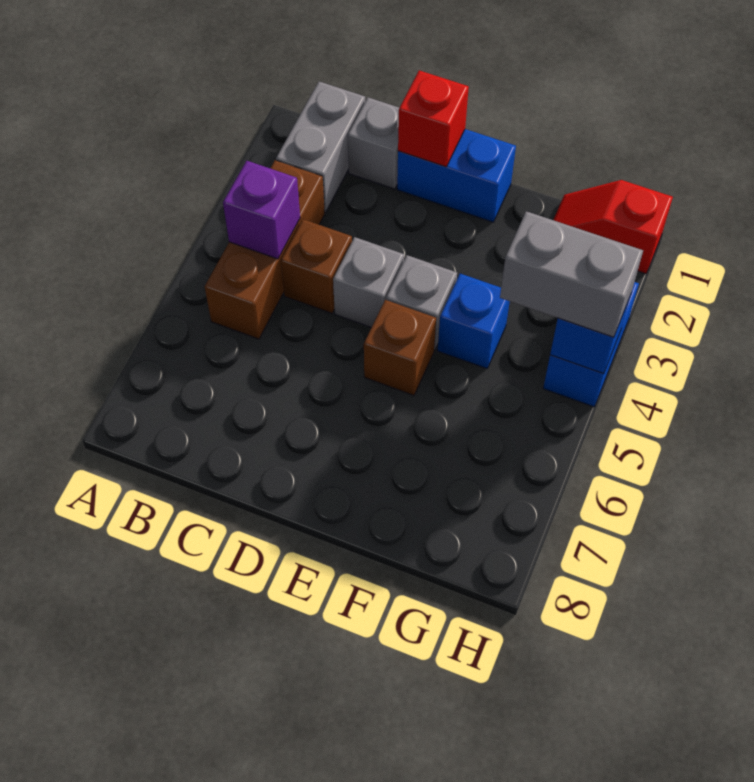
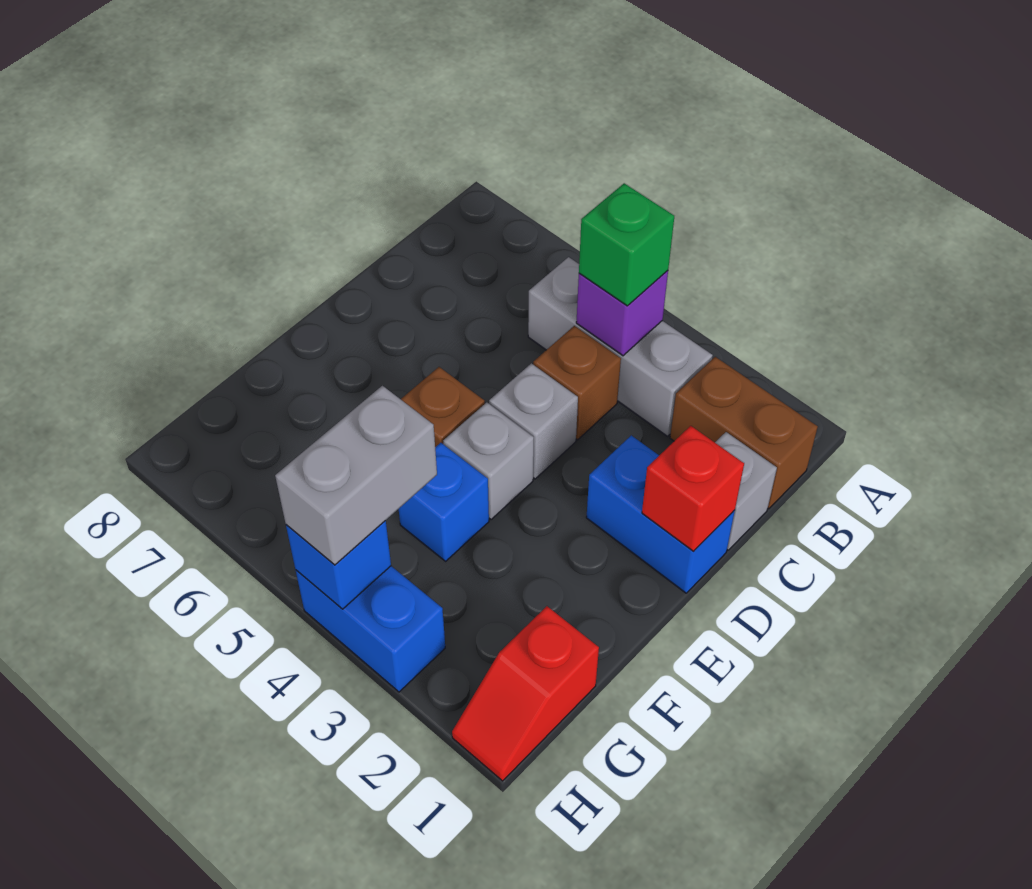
grey brick B1:B2 level 1 -> brown brick B1:B2 level 1
brown brick B3:B5 level 1 -> grey brick B3:B5 level 1
none -> green brick B4 level 3
blue brick D1:E1 level 1 -> blue brick D1:D2 level 1
red slope G1:H1 level 1 top H -> red slope G1:H1 level 1 top G

